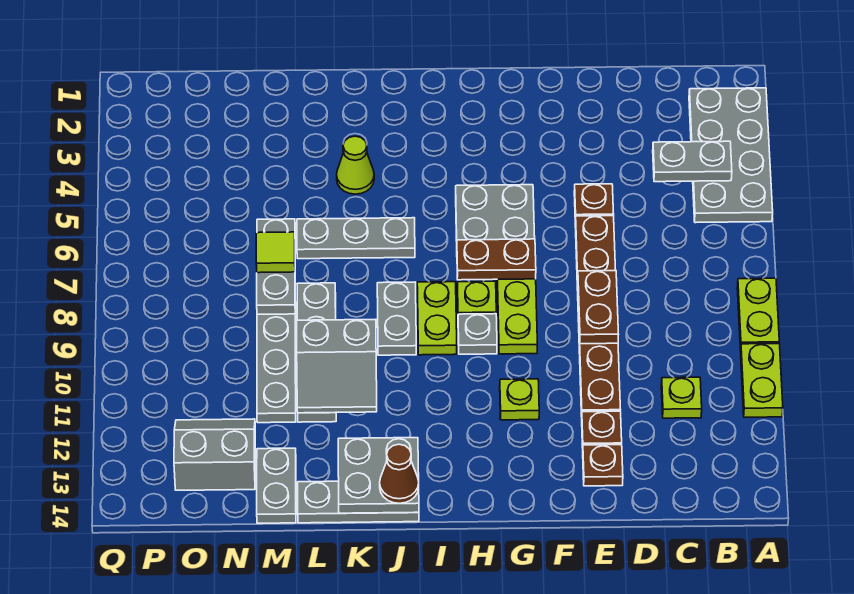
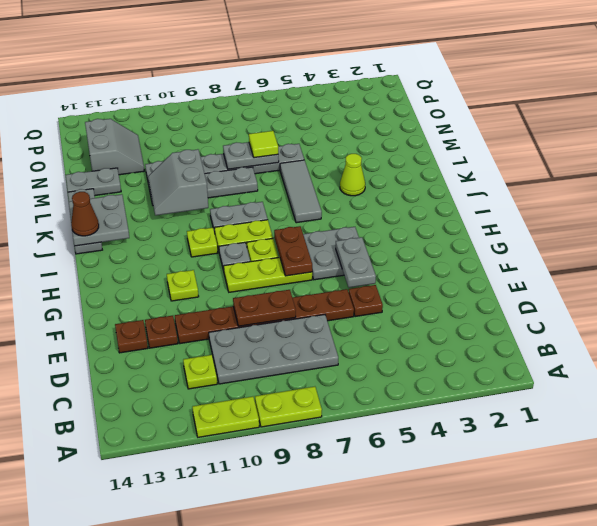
grey plate A2:B5 level 1 -> grey plate C7:D10 level 1
grey plate B4:C4 level 2 -> grey plate F5:G5 level 2
none -> lime plate I10 level 1
grey plate J6:L6 level 1 -> grey tile J6:L6 level 1

